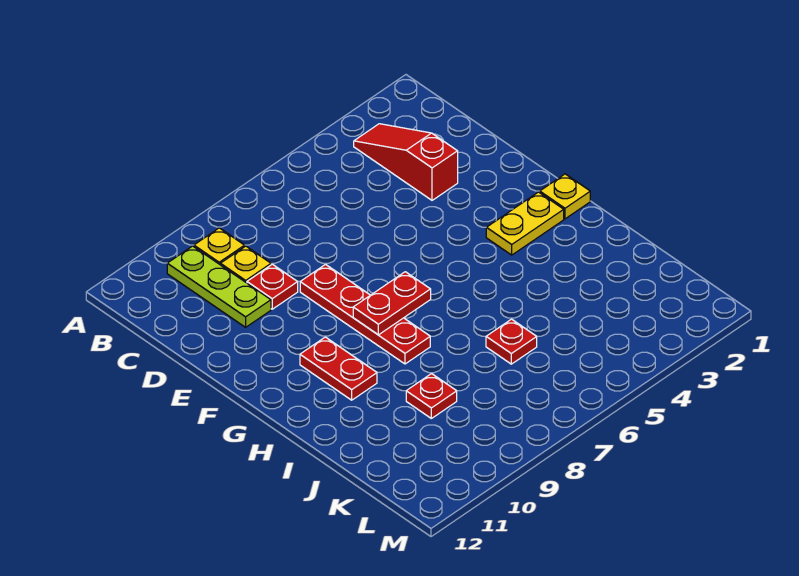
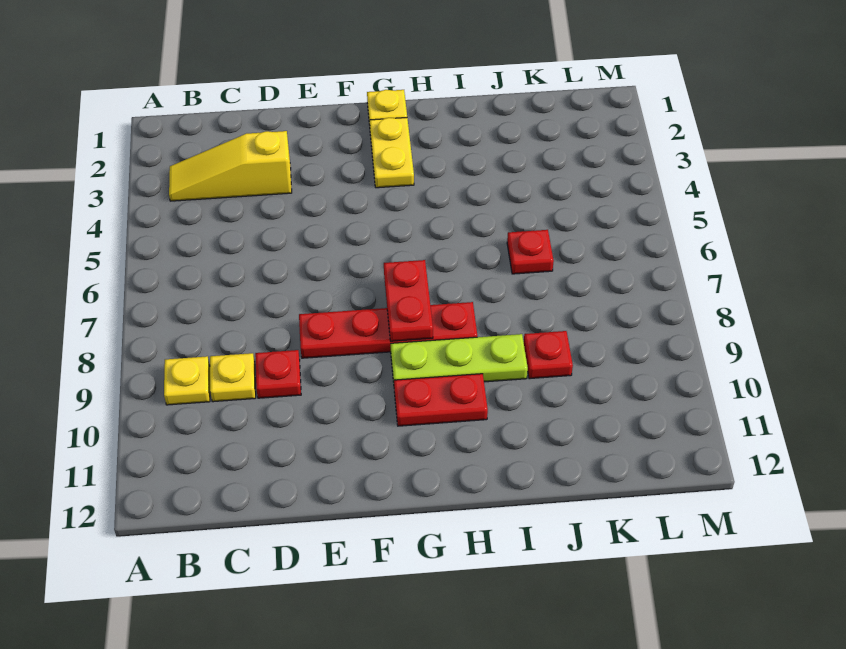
red slope B3:D3 level 1 top D -> yellow slope B3:D3 level 1 top D
lime plate B10:D10 level 1 -> lime plate G9:I9 level 1

